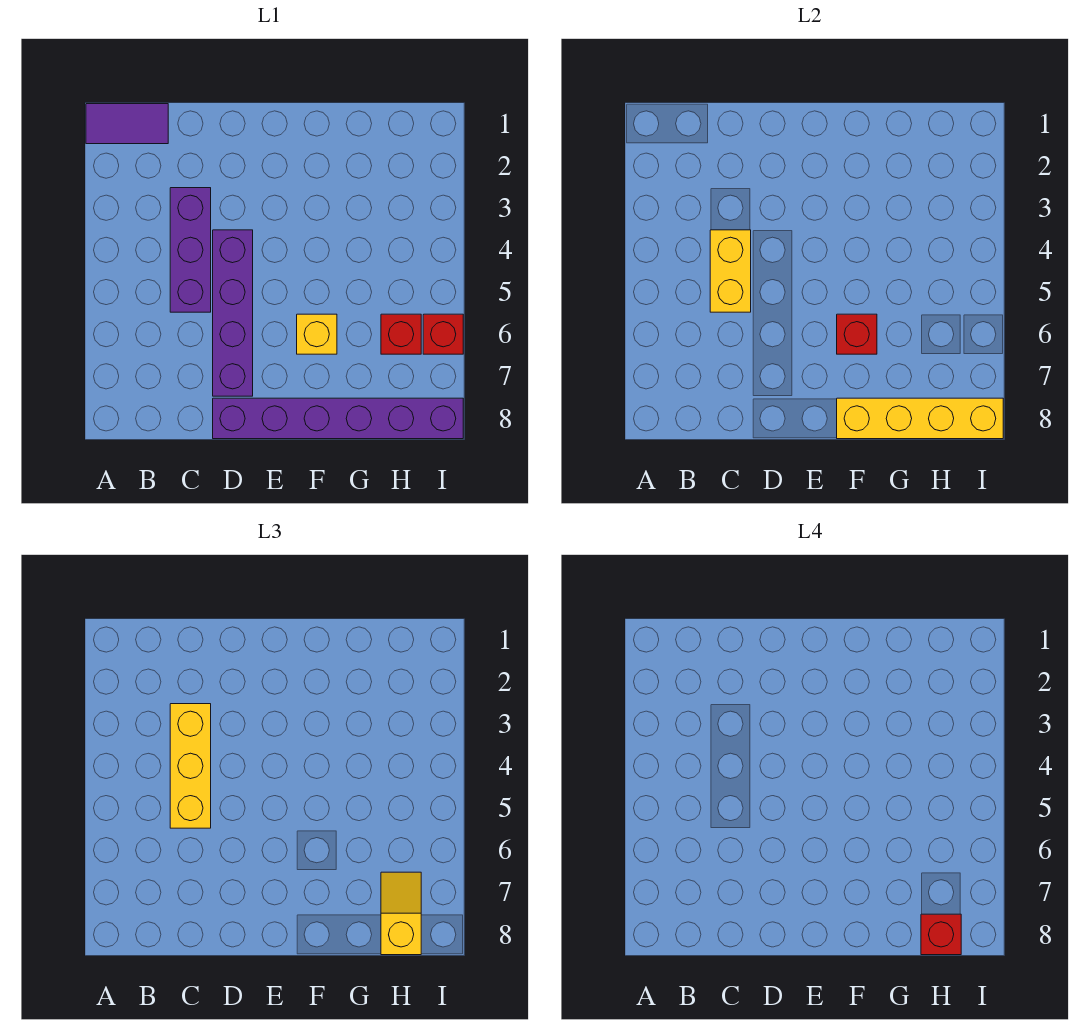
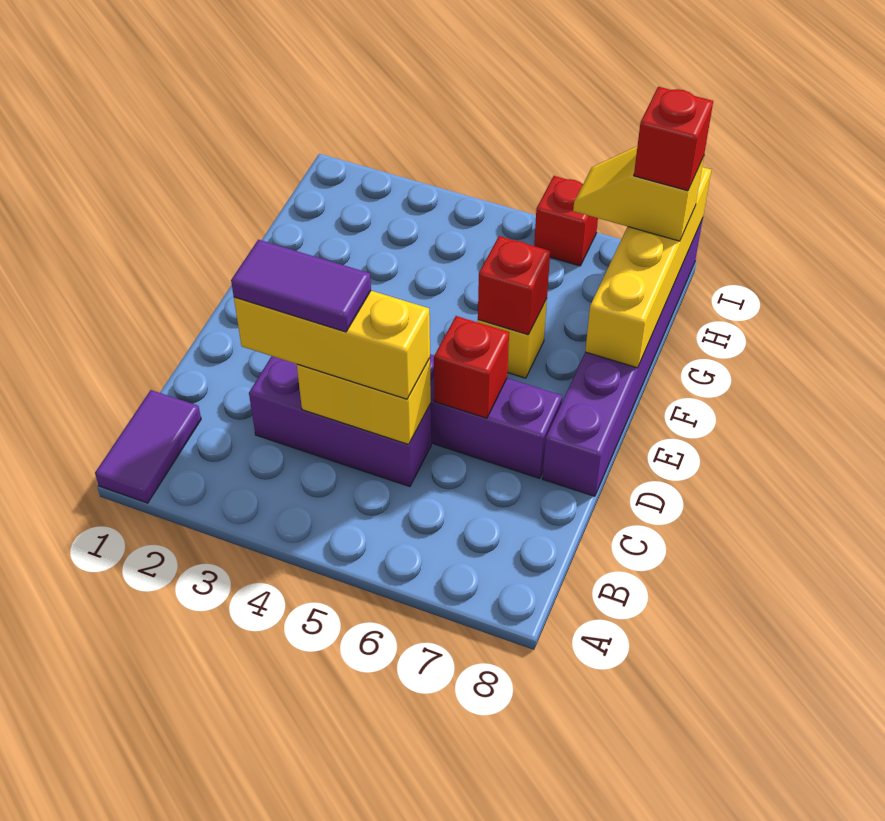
none -> purple tile C3:C4 level 4
red brick H6 level 1 -> red brick D6 level 2

